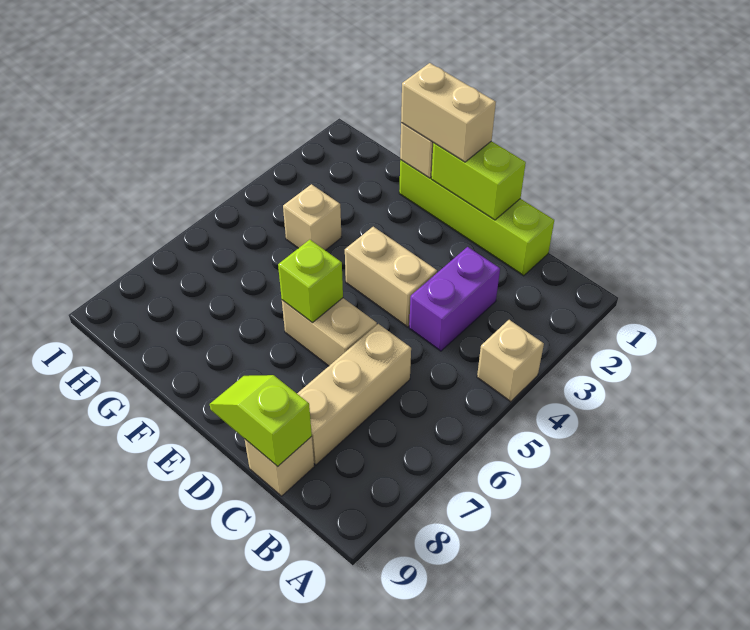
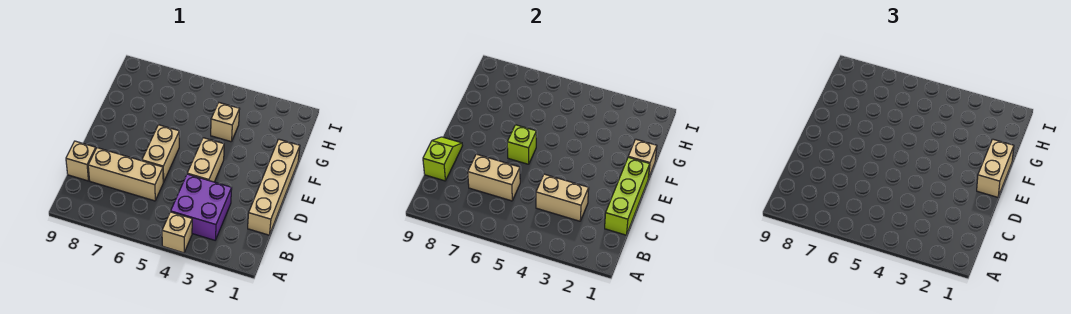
lime brick C1:F1 level 1 -> tan brick C1:F1 level 1
purple brick C3:C4 level 1 -> purple brick B3:C4 level 1
none -> tan brick C3:C4 level 2
none -> tan brick C6:C7 level 2
lime brick D1:E1 level 2 -> lime brick C1:E1 level 2

